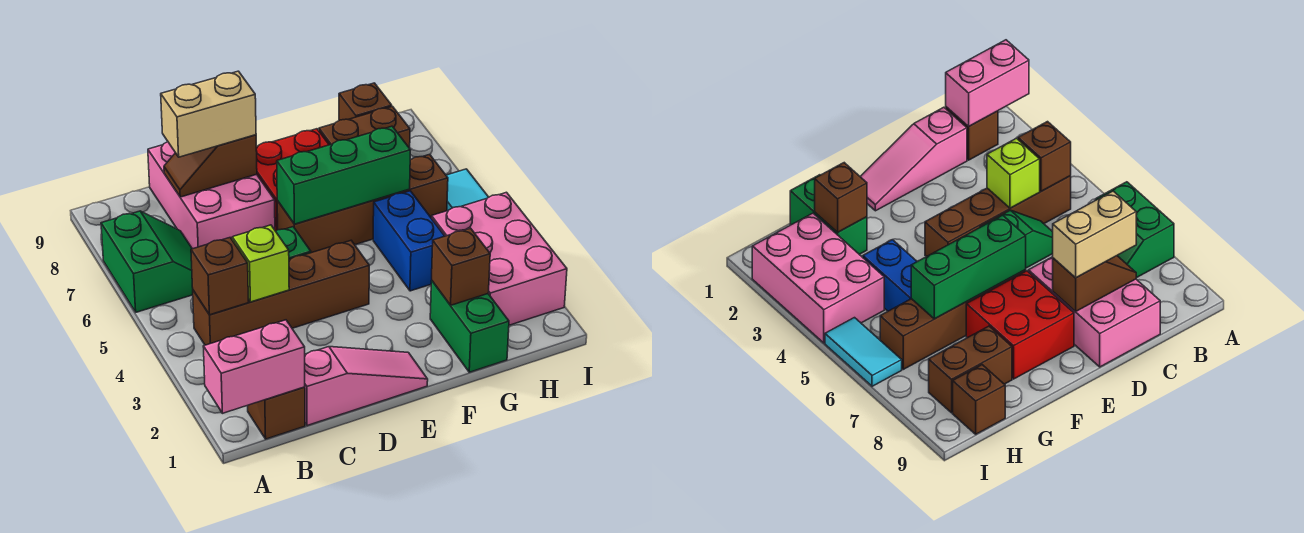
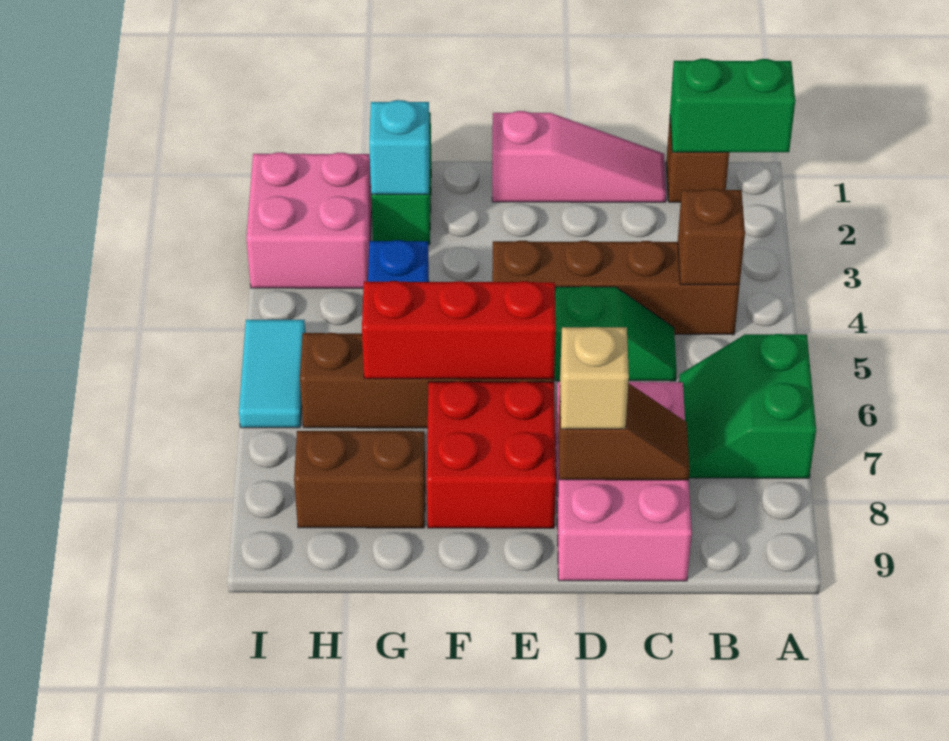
pink brick A1:B1 level 2 -> green brick A1:B1 level 2
pink slope C1:E1 level 1 top C -> pink slope C1:E1 level 1 top E
lime brick C4 level 2 -> none
tan brick C8:D8 level 3 -> tan brick D8 level 3
green brick E6:G6 level 2 -> red brick E6:G6 level 2
brown brick G2 level 2 -> cyan brick G2 level 2
pink brick H2:I4 level 1 -> pink brick H2:I3 level 1
brown brick H9 level 1 -> none

